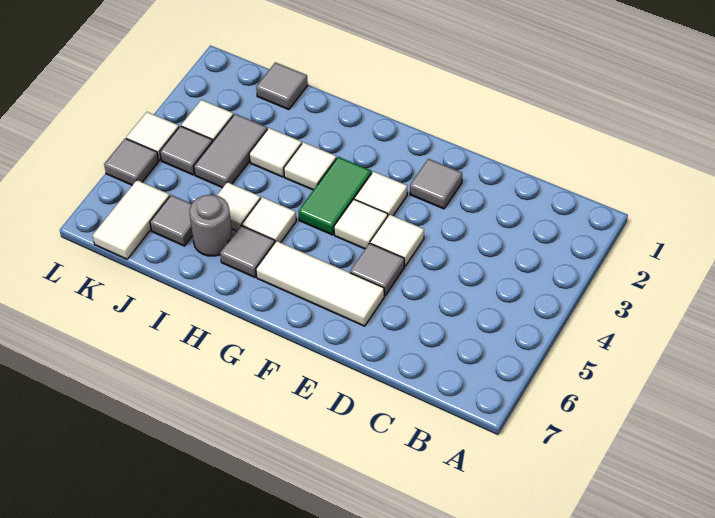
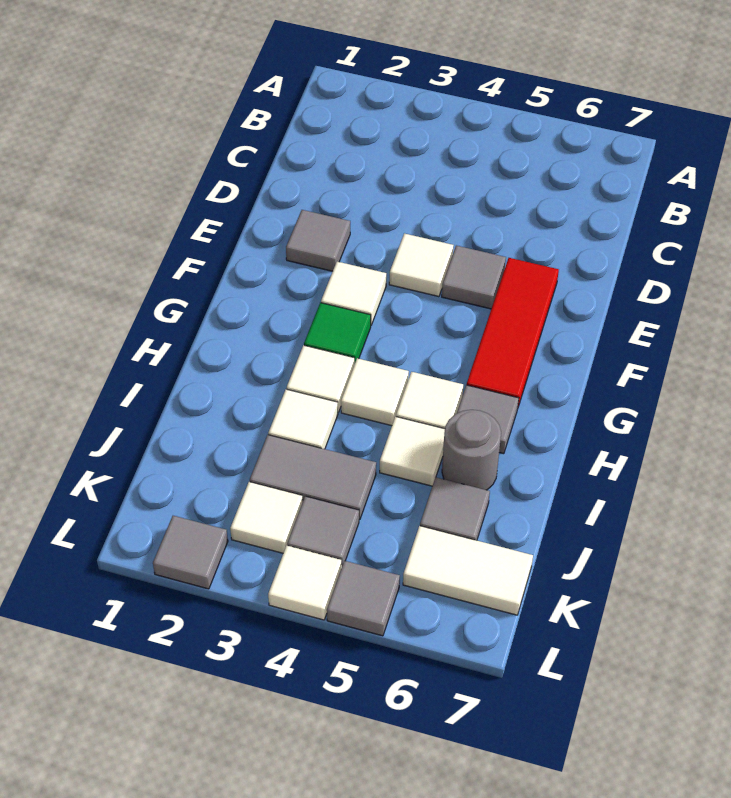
white tile E6:G6 level 1 -> red tile E6:G6 level 1
white tile F4 level 1 -> white tile H4 level 1
green tile G3:G4 level 1 -> green tile G3 level 1
grey tile J1 level 1 -> grey tile L2 level 1

